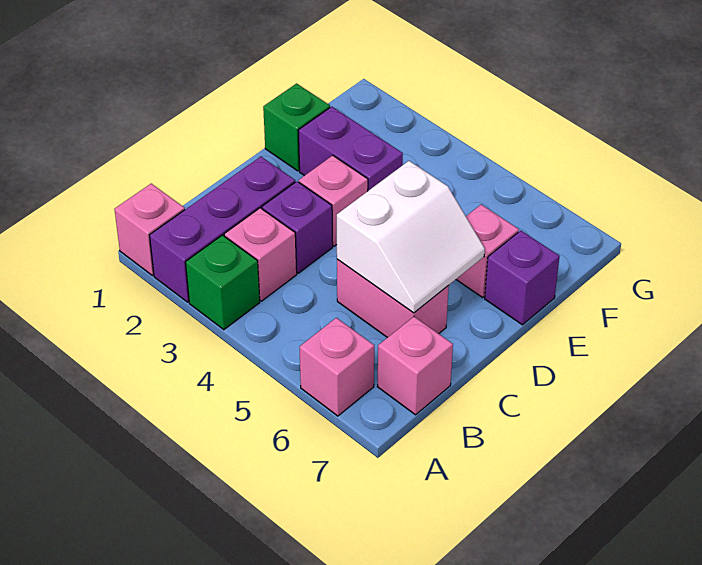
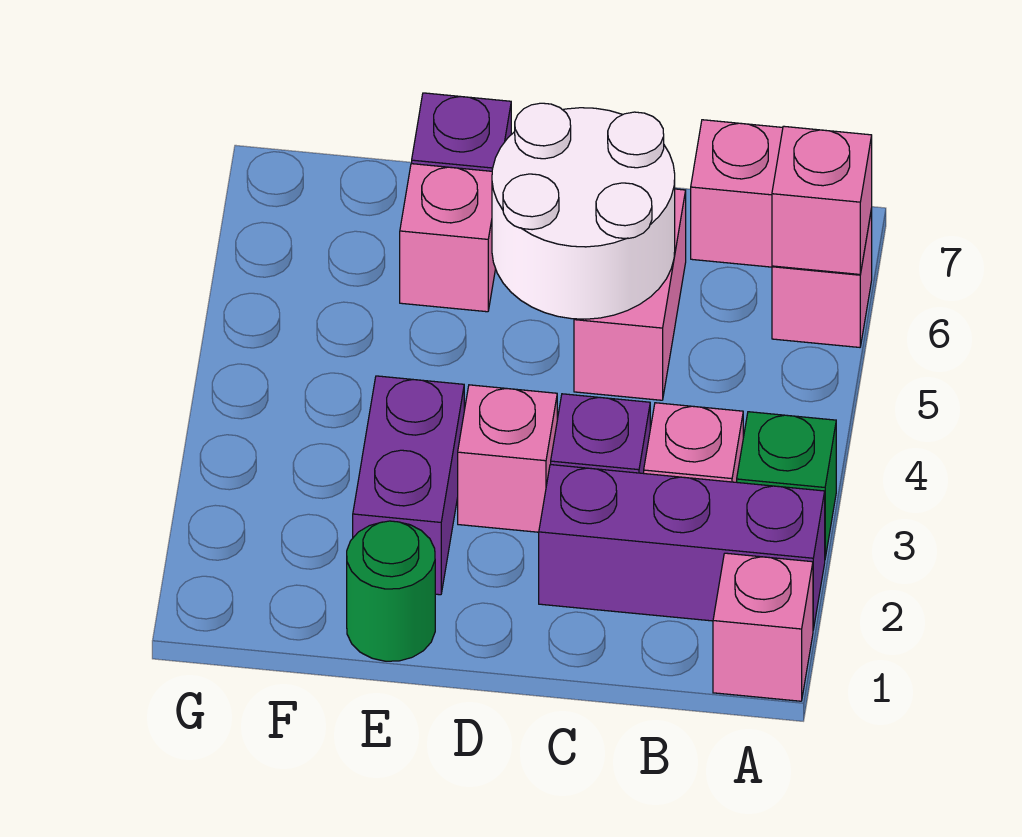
none -> pink brick A6 level 2
white slope C5:D6 level 2 top 5 -> white round brick C5:D6 level 2
green brick E1 level 1 -> green round brick E1 level 1

